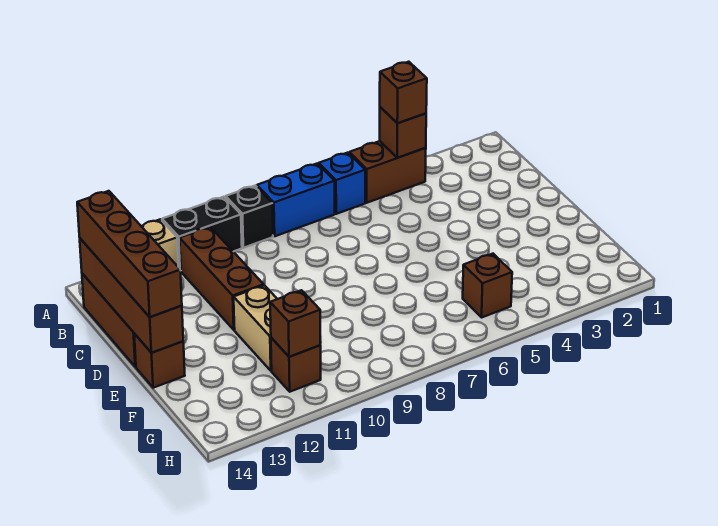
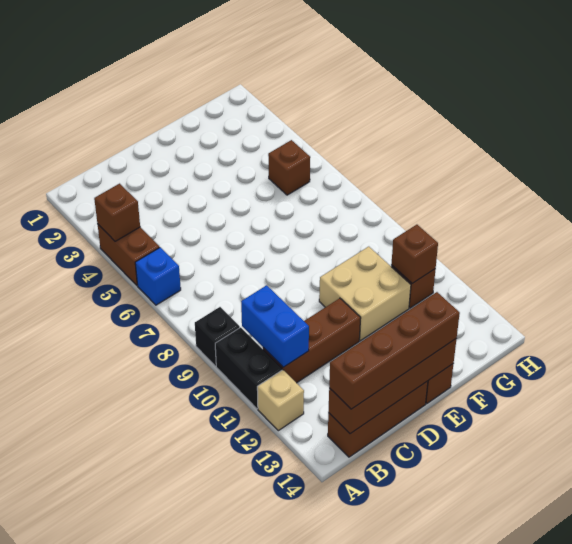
brown brick A4 level 3 -> none
blue brick A7:A8 level 1 -> blue brick B10:B11 level 2
tan brick E11:F11 level 1 -> tan brick E10:F11 level 1

